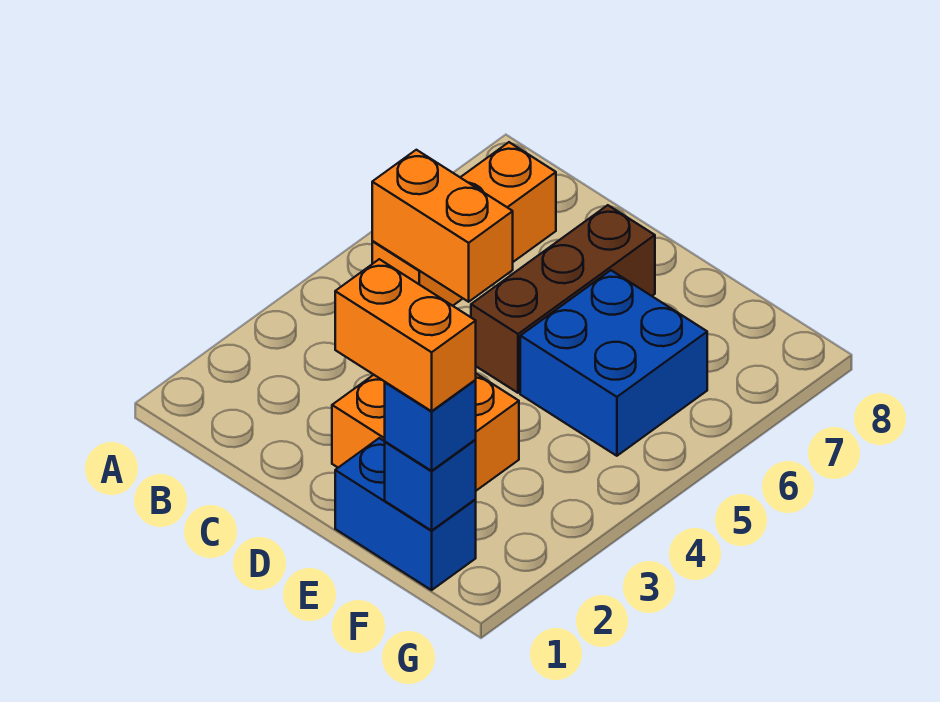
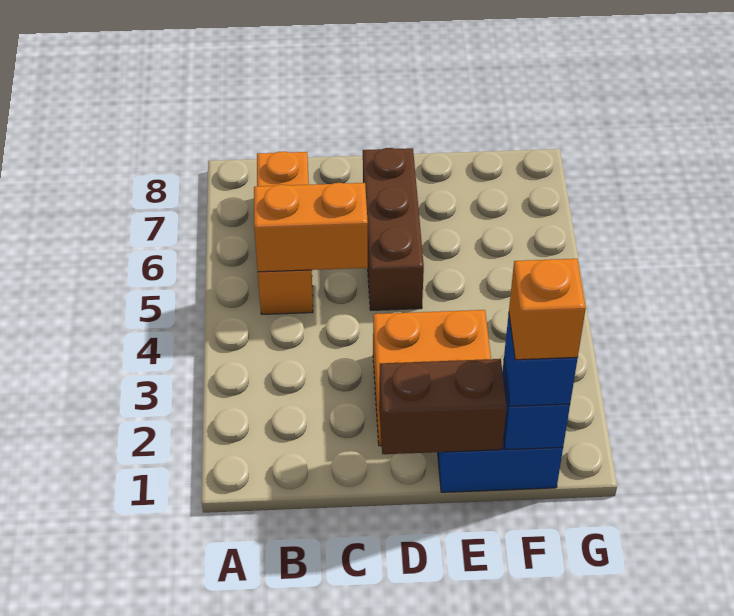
none -> brown brick D1:E1 level 2
orange brick E1:F1 level 4 -> orange brick F1 level 4
blue brick E5:F6 level 1 -> none

